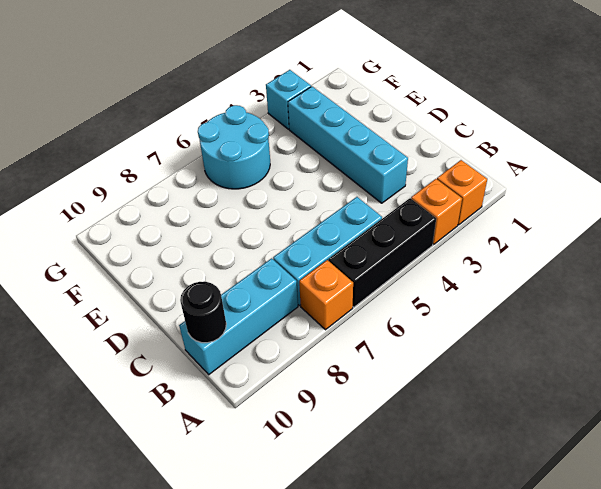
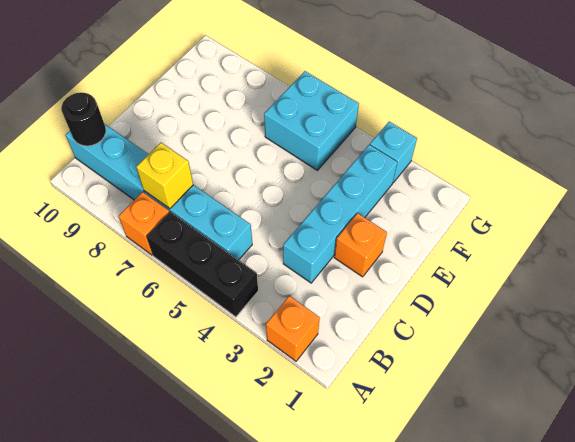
orange brick A3 level 1 -> orange brick D2 level 1
none -> yellow brick B7 level 2
cyan round brick F5:G6 level 1 -> cyan brick F5:G6 level 1

